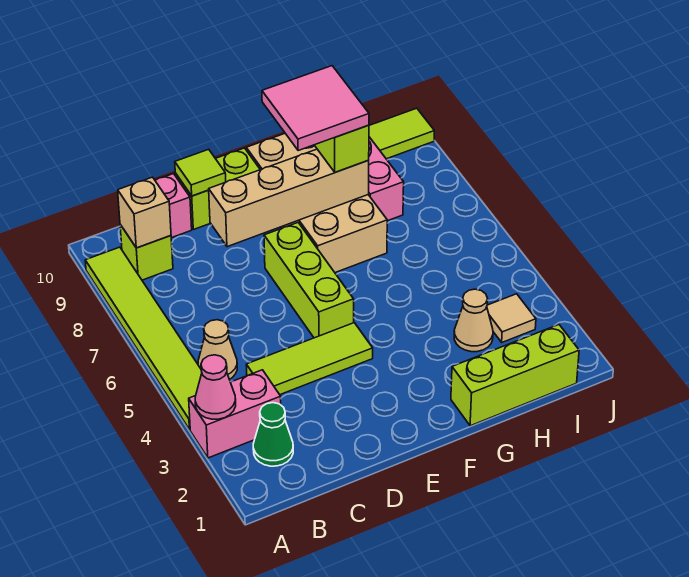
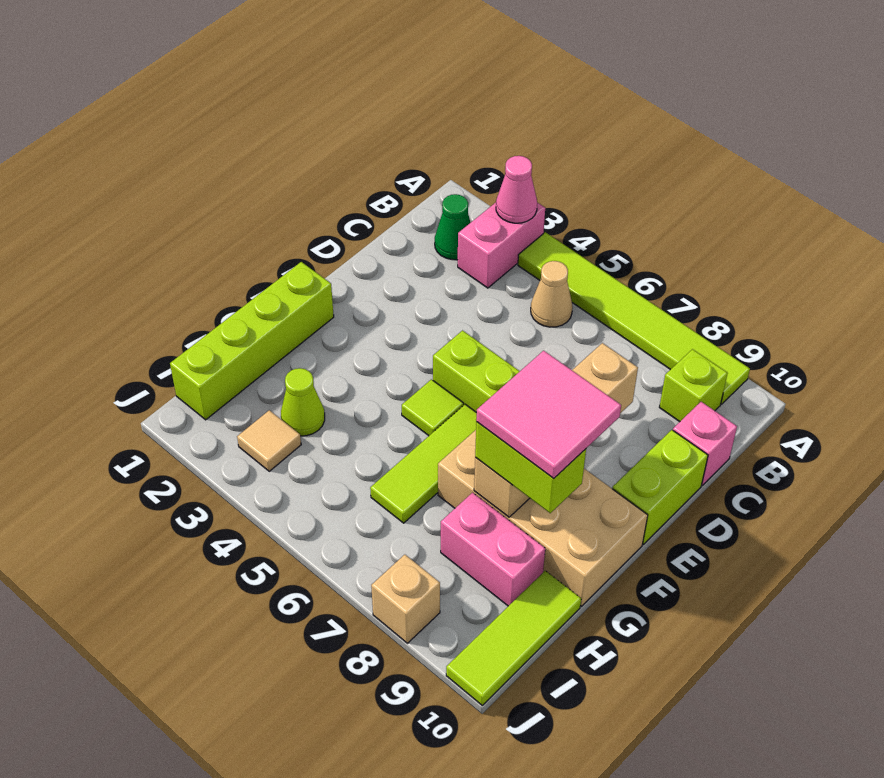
tan brick B9 level 2 -> tan brick J8 level 1
lime tile C4:E4 level 1 -> lime tile F6:H6 level 1
lime tile D10 level 2 -> lime tile F5 level 1
lime brick G1:I1 level 1 -> lime brick F1:I1 level 1
tan cone H3 level 1 -> lime cone H3 level 1

